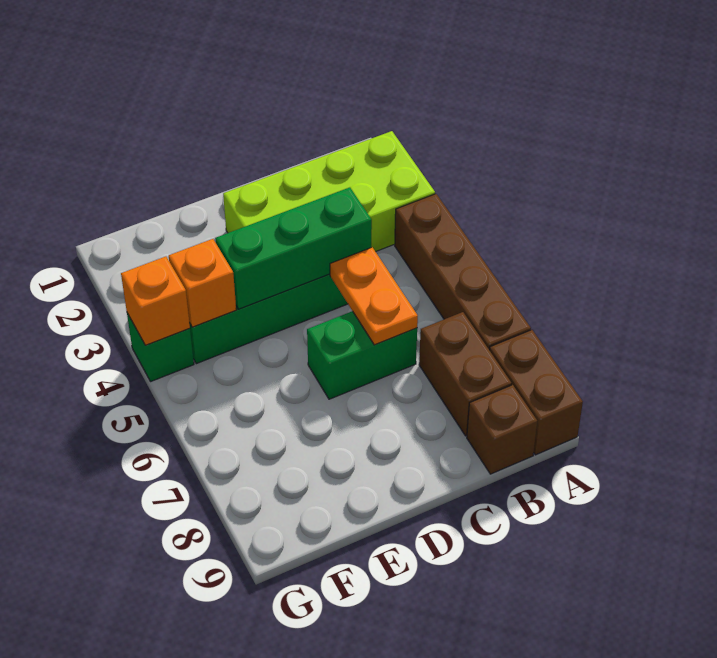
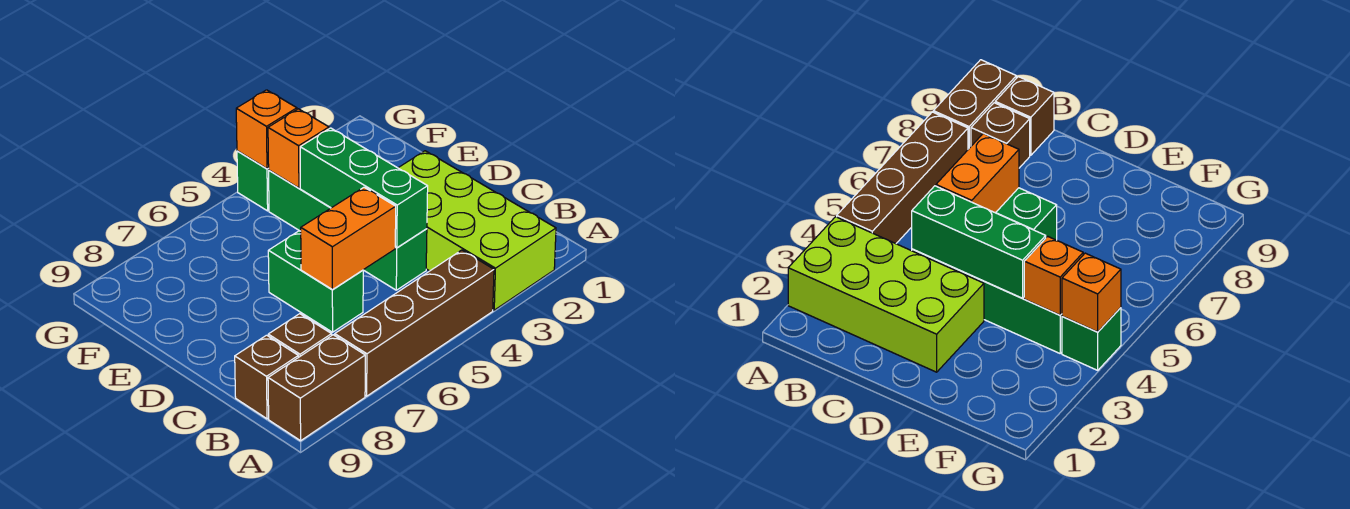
brown brick B7:B8 level 1 -> brown brick B8 level 1
orange plate C5:C6 level 2 -> orange brick C5:C6 level 2

